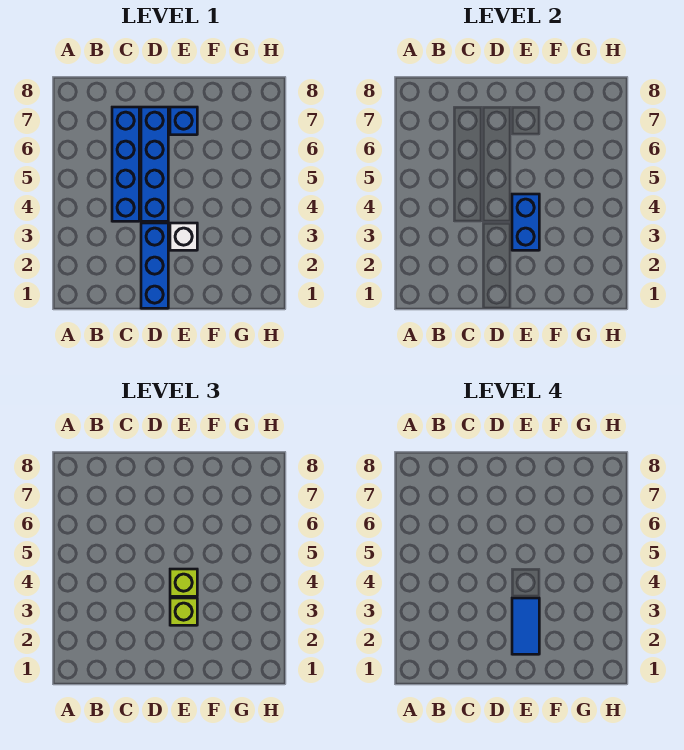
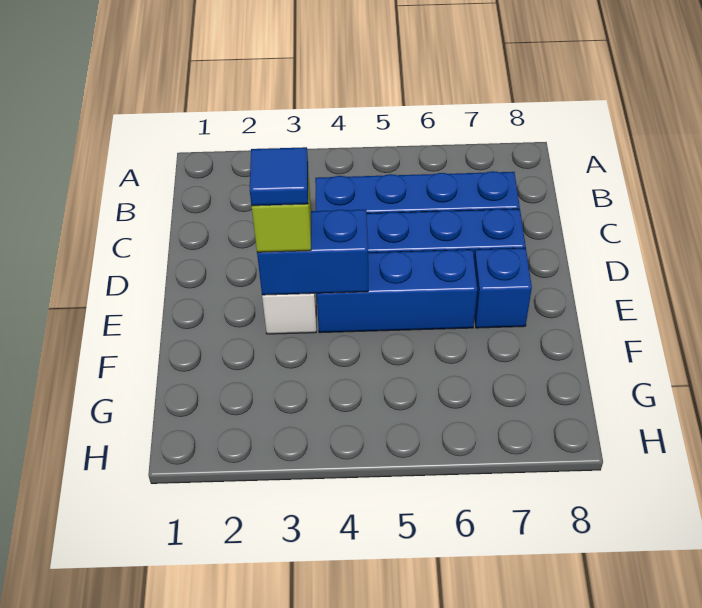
blue brick D1:D3 level 1 -> blue brick E4:E6 level 1
blue tile E2:E3 level 4 -> blue tile E3 level 4
lime brick E4 level 3 -> none

